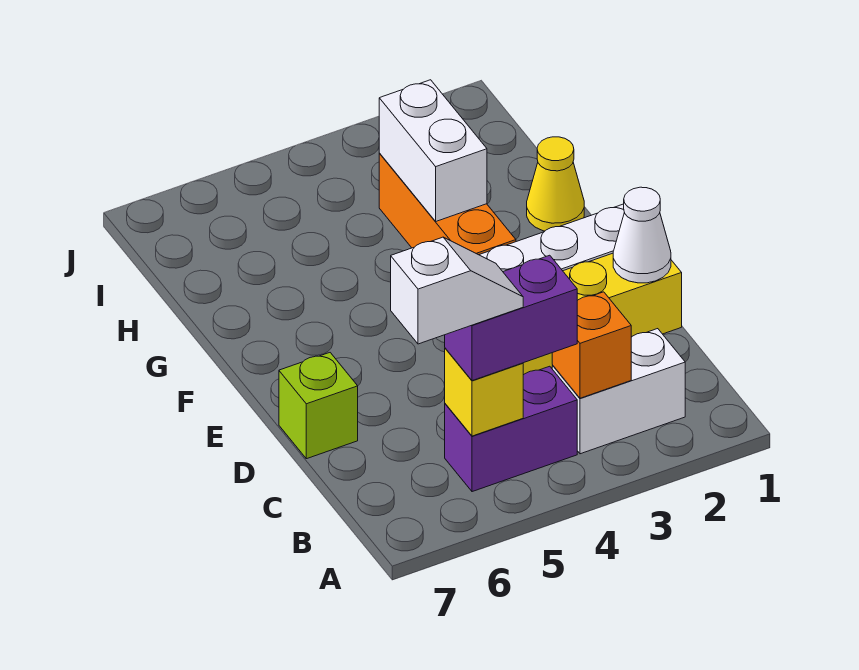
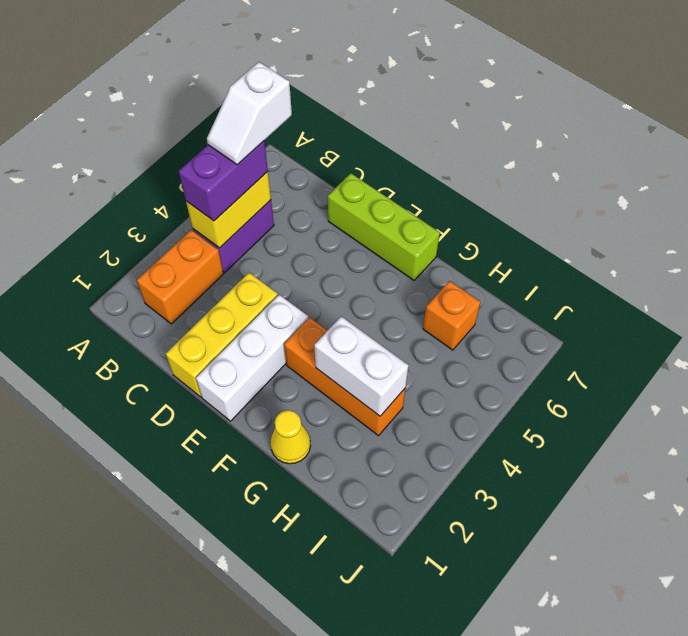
white brick B2:B3 level 1 -> orange brick B2:B3 level 1
orange brick B3 level 2 -> orange brick H6 level 1
yellow brick B5 level 2 -> yellow brick B4:B5 level 2
white cone D1 level 2 -> none
lime brick D7 level 1 -> lime brick D7:F7 level 1

